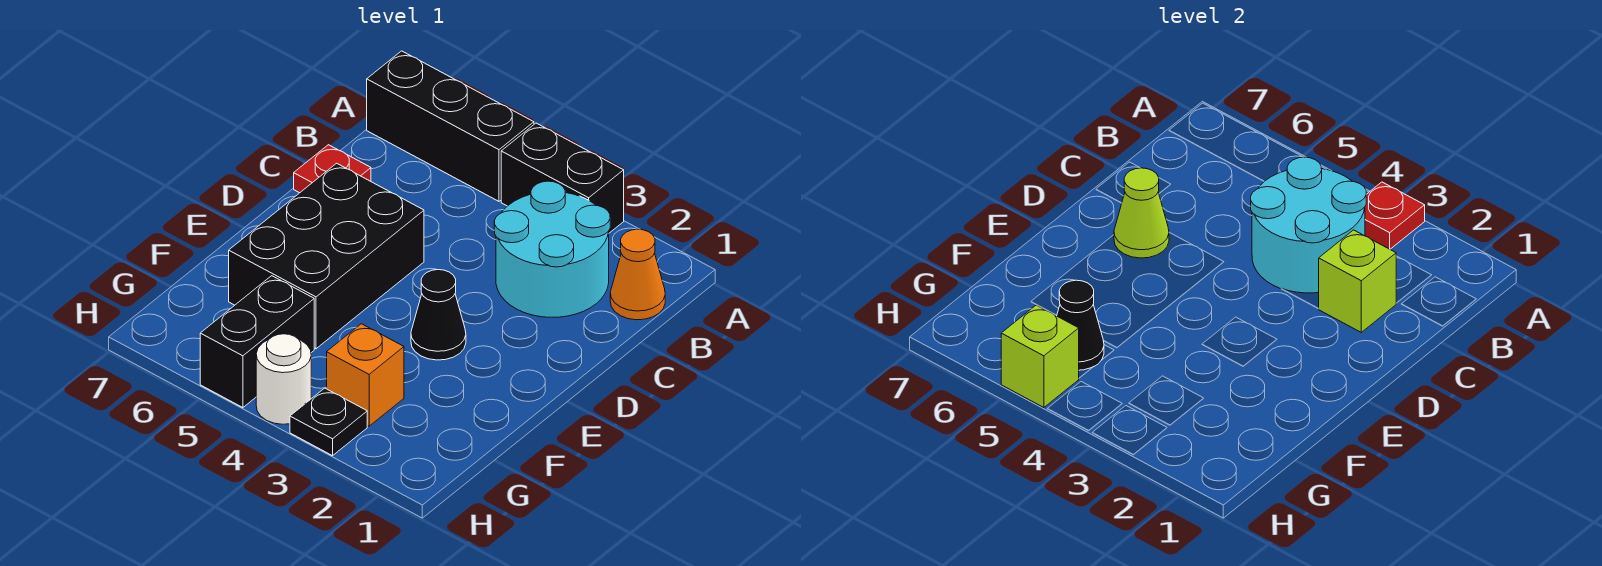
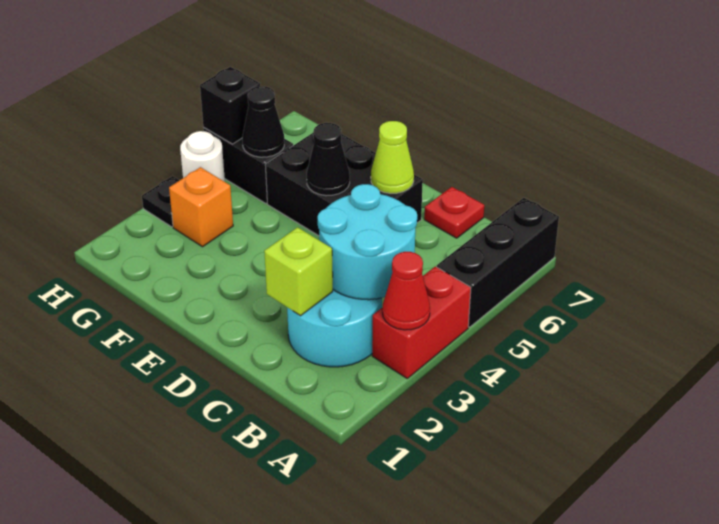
black brick A3:A4 level 1 -> red brick A3:A4 level 1
red plate A3 level 2 -> red cone A3 level 2
orange cone B1 level 1 -> none
black cone E3 level 1 -> black cone E5 level 2
lime brick H5 level 2 -> black brick H5 level 2

